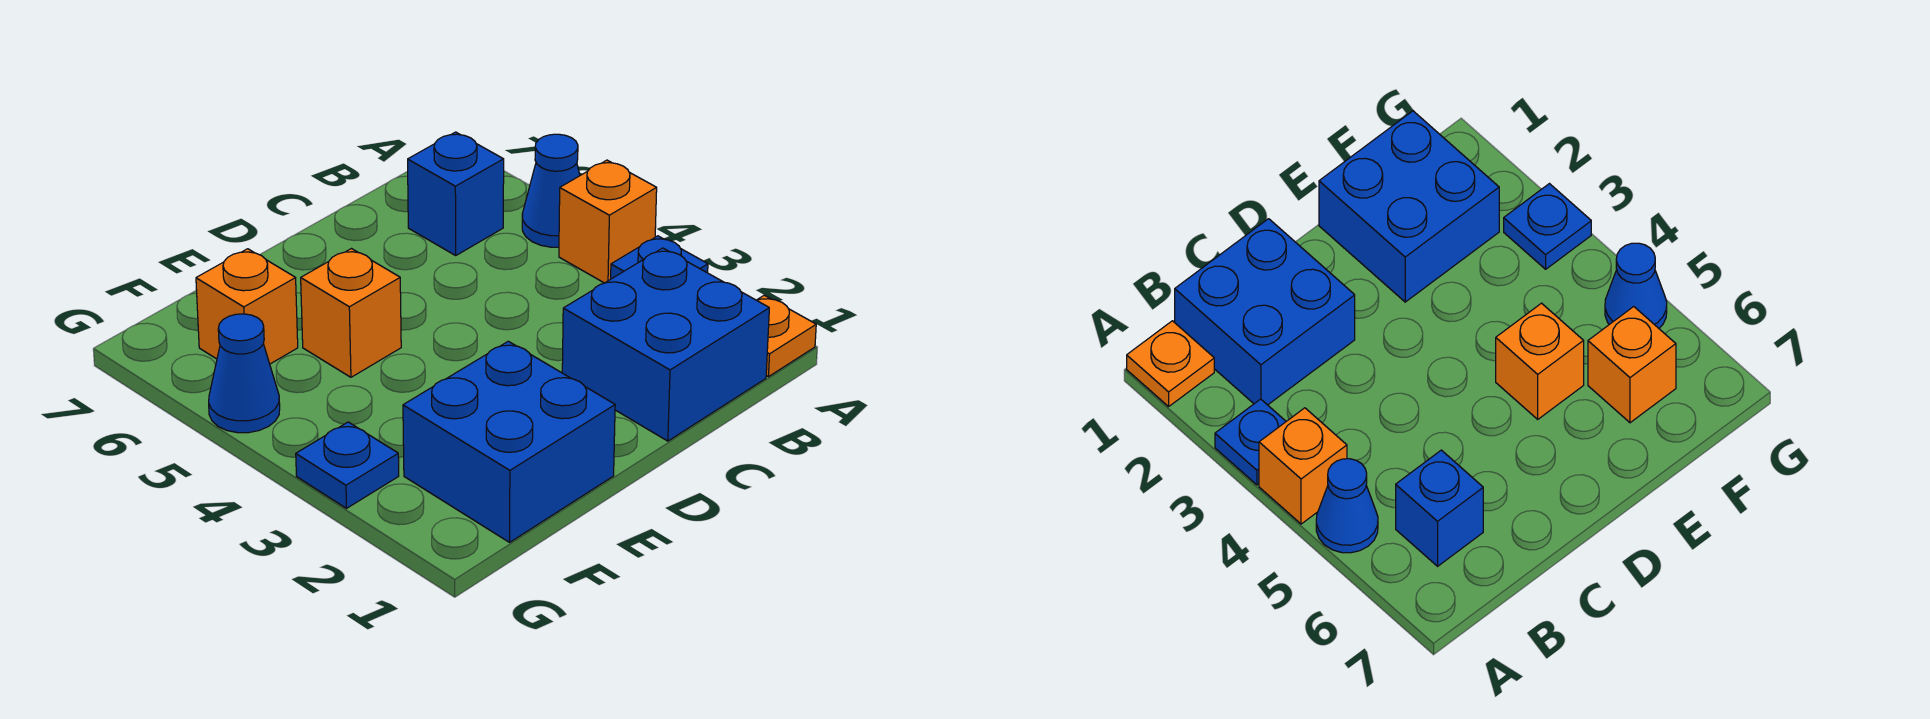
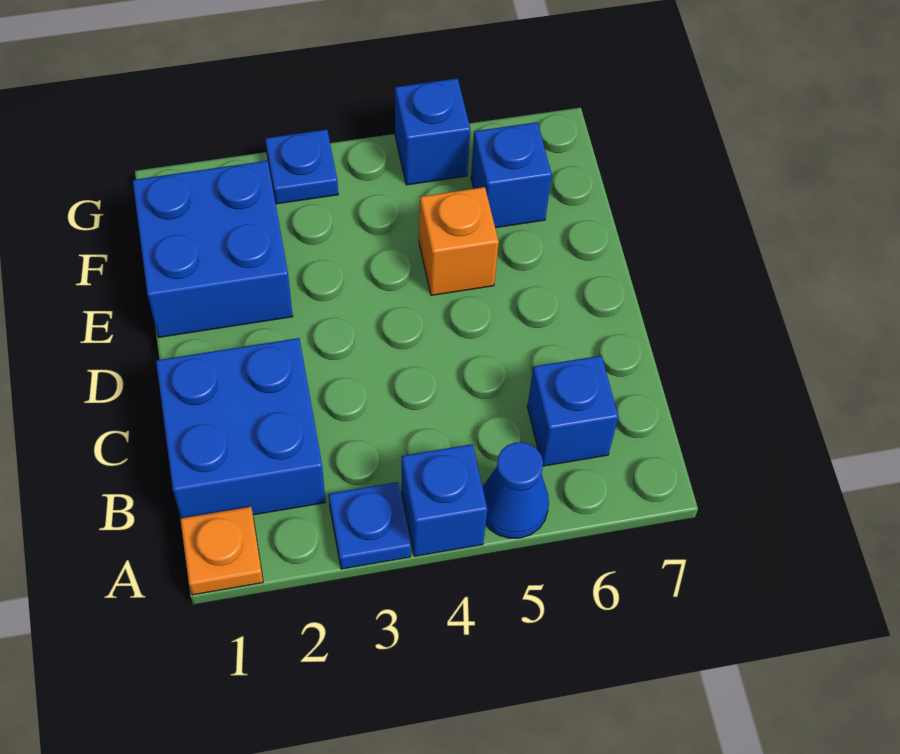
orange brick A4 level 1 -> blue brick A4 level 1
orange brick F6 level 1 -> blue brick F6 level 1
blue cone G5 level 1 -> blue brick G5 level 1

